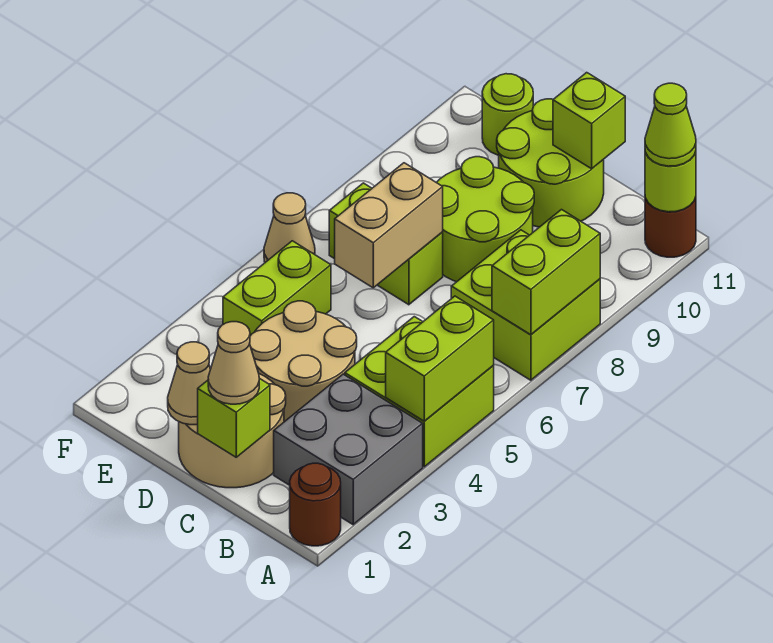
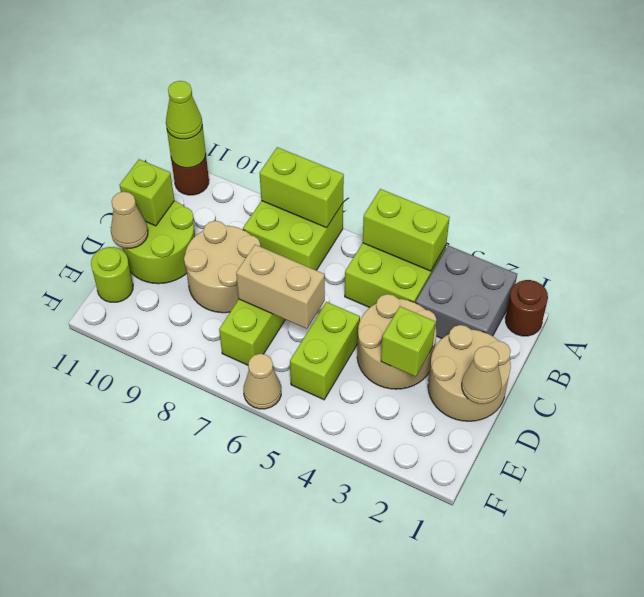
lime brick C1 level 2 -> lime brick D3 level 2
tan cone C1 level 3 -> tan cone D11 level 2
lime round brick C8:D9 level 1 -> tan round brick C8:D9 level 1
lime brick E4:E5 level 1 -> lime brick D5:E5 level 1

